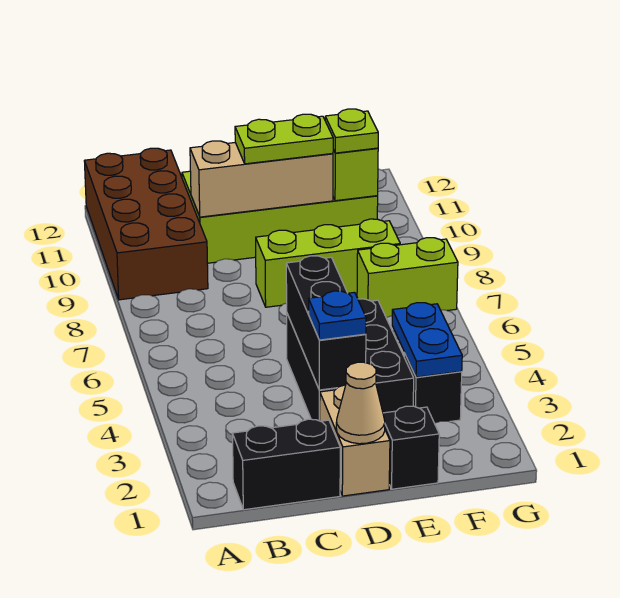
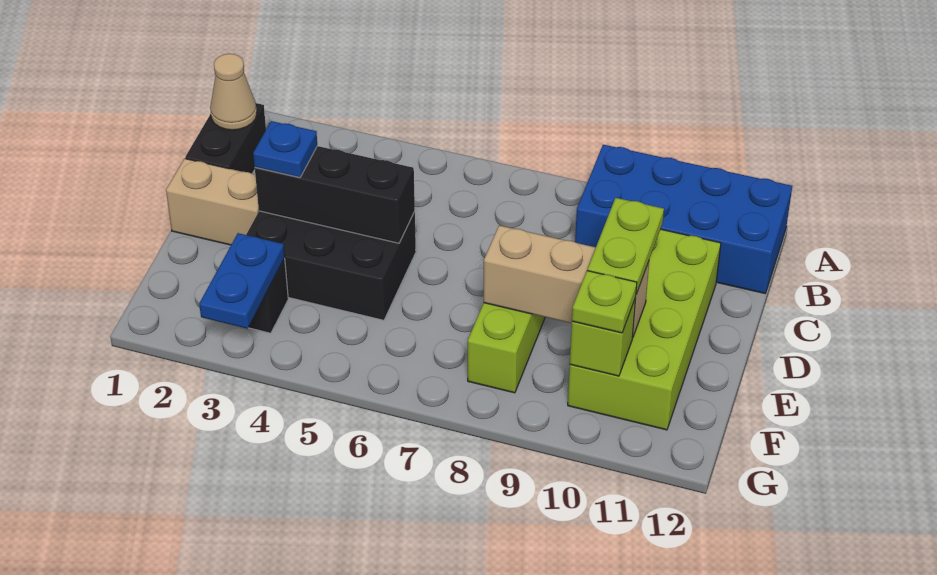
brown brick A9:B12 level 1 -> blue brick A9:B12 level 1
tan brick C10:E10 level 2 -> tan brick E8:E10 level 2
tan cone D1 level 2 -> tan cone B1 level 2
black brick E1 level 1 -> none
blue plate F3:F4 level 2 -> blue plate F3:G3 level 2
lime brick F7:G7 level 1 -> none

